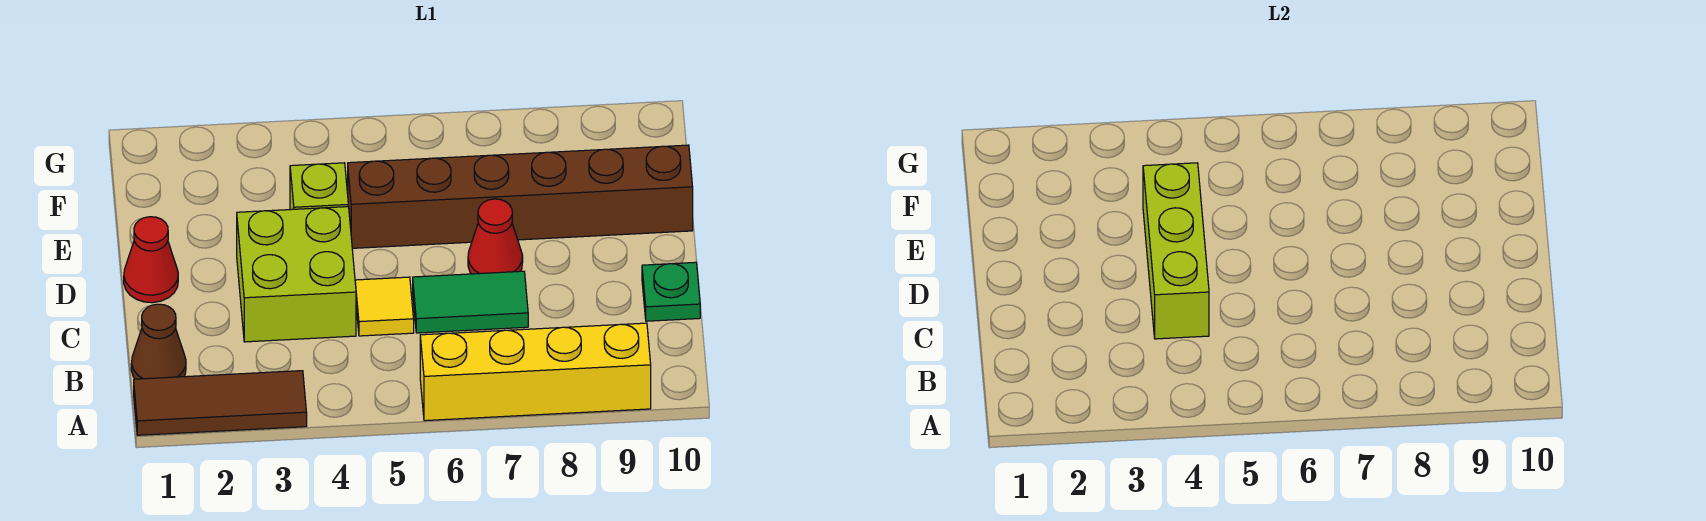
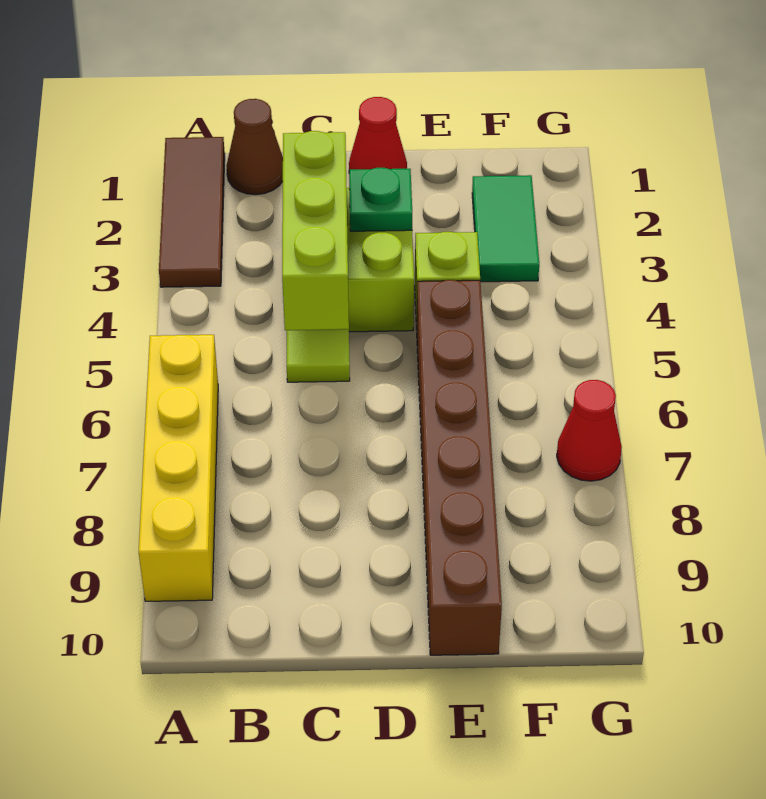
lime brick C4:E4 level 2 -> lime brick C3:C5 level 2
yellow tile C5 level 1 -> lime tile C5 level 1
green tile C6:C7 level 1 -> green tile F2:F3 level 1
green plate C10 level 1 -> green plate D3 level 2
red cone D7 level 1 -> red cone G7 level 1

